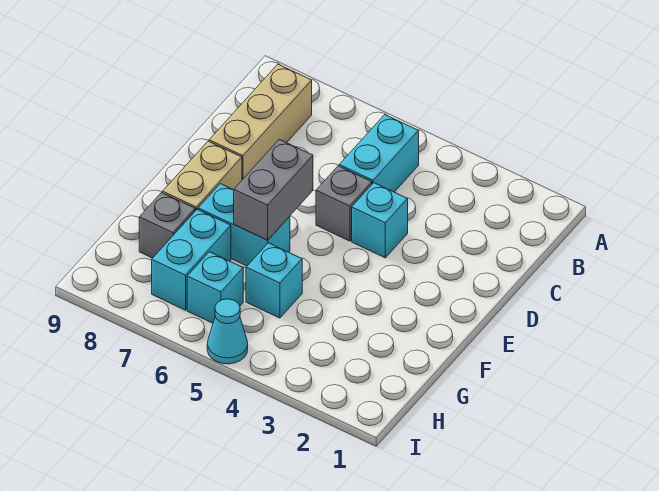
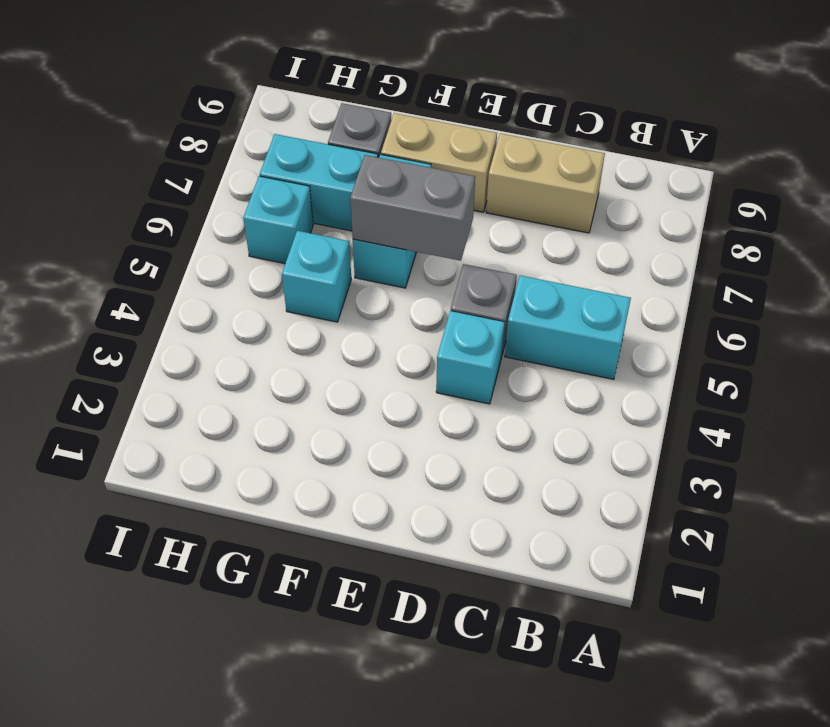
tan brick B8:D8 level 1 -> tan brick C8:D8 level 1
cyan cone I5 level 1 -> none

